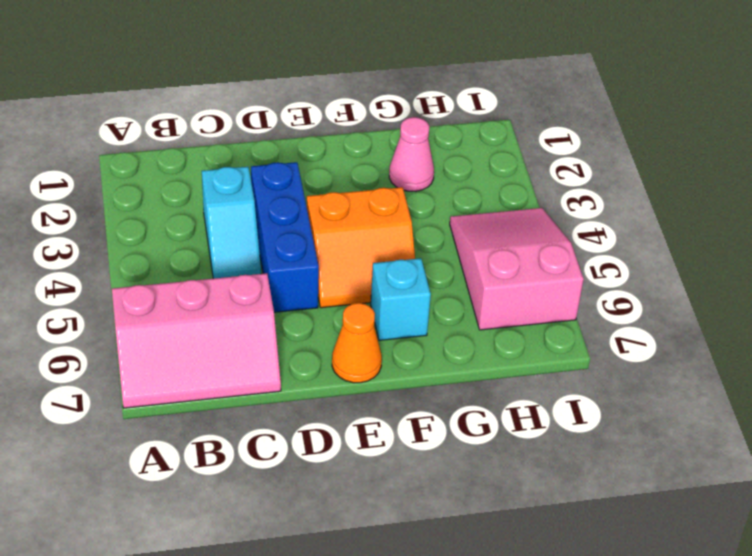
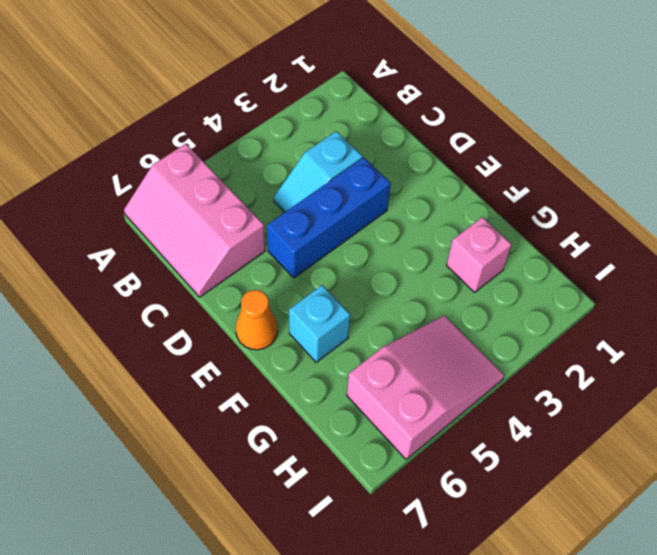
orange slope E4:F5 level 1 top 4 -> none
pink cone G2 level 1 -> pink brick G2 level 1

